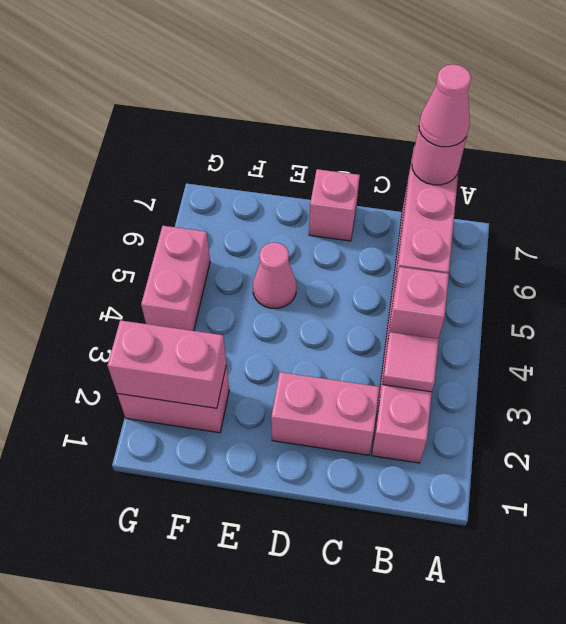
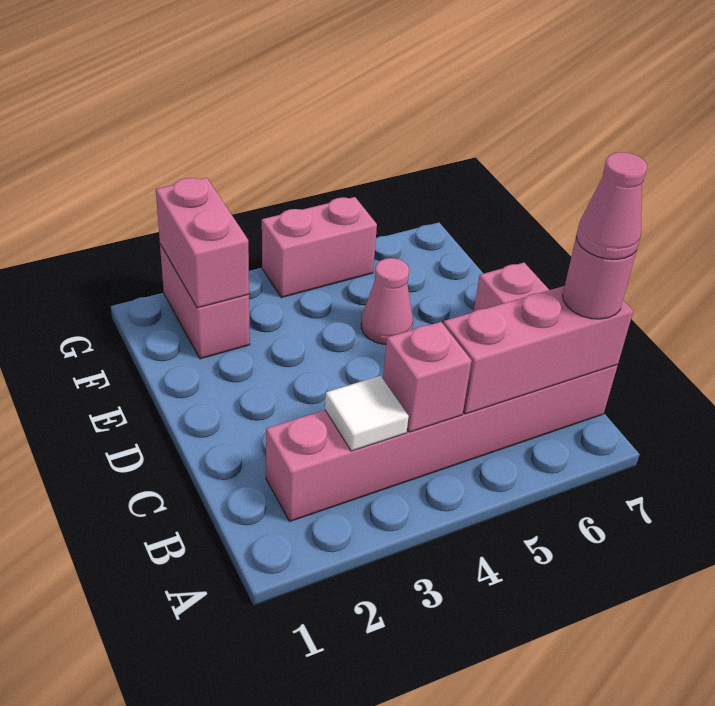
pink tile B3 level 2 -> white tile B3 level 2
pink brick C2:D2 level 1 -> none

